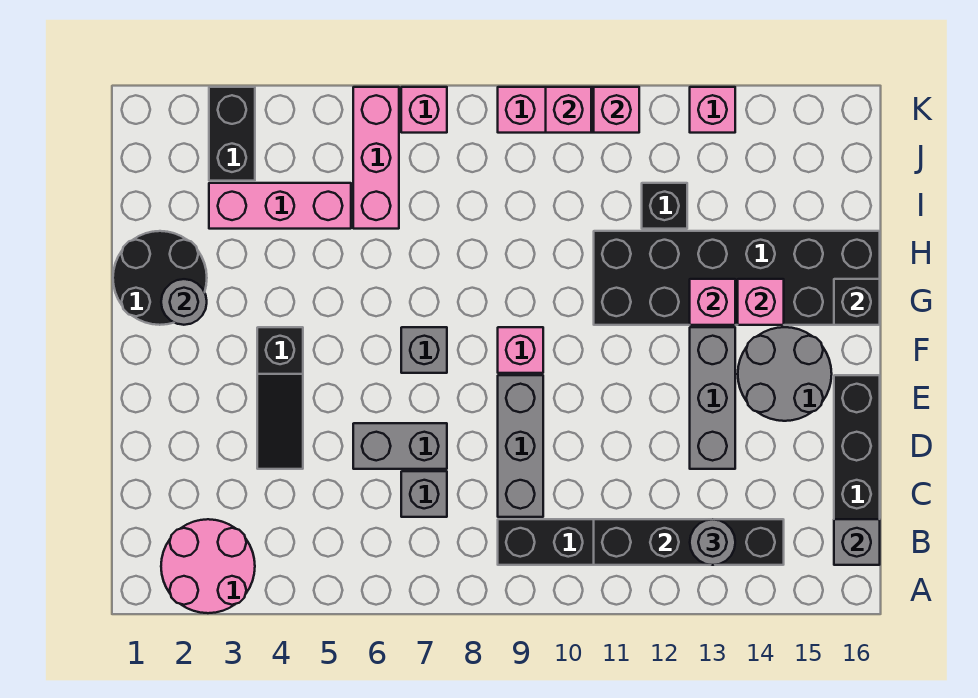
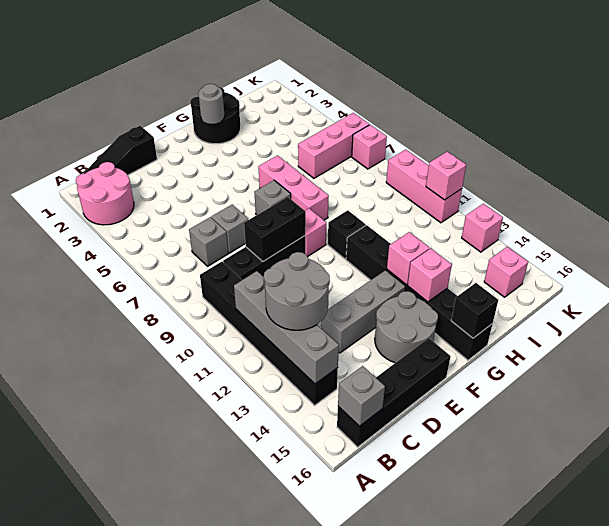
black brick B11:B14 level 2 -> grey brick B11:B14 level 2
grey round brick B13 level 3 -> grey round brick B12:C13 level 3
grey brick C9:E9 level 1 -> black brick C9:E9 level 1
black slope D4:F4 level 1 top F -> black slope B1:D1 level 1 top D
grey brick D6:D7 level 1 -> grey brick D7 level 1
black brick G11:H16 level 1 -> black brick G11:G16 level 1
pink brick I3:I5 level 1 -> pink brick G6:G8 level 1
black brick I12 level 1 -> black brick G10 level 1
black brick J3:K3 level 1 -> black brick D9:E9 level 2
pink brick K10 level 2 -> pink brick J15 level 1

